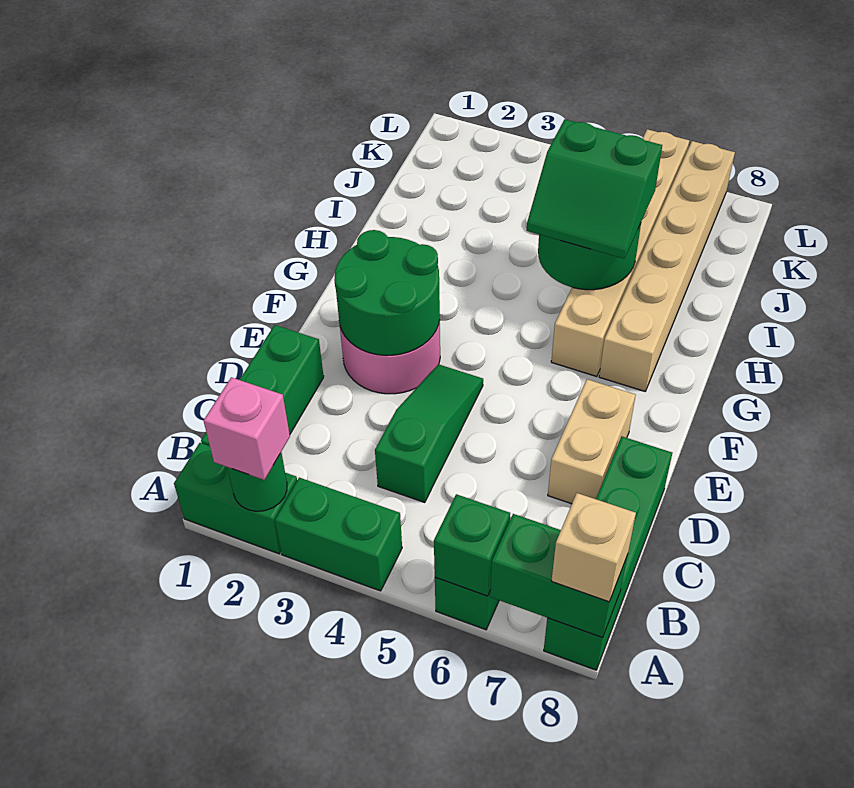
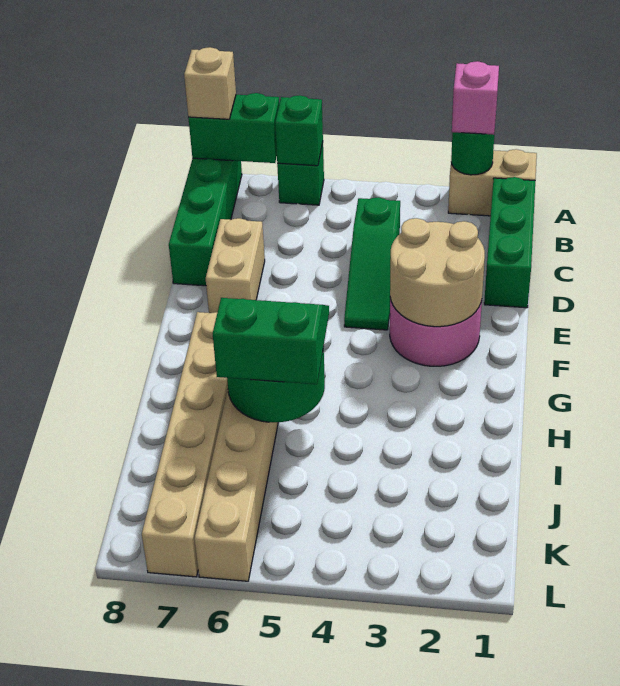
green brick A1:A2 level 1 -> tan brick A1:A2 level 1
green brick A3:A4 level 1 -> none
green round brick E2:F3 level 2 -> tan round brick E2:F3 level 2

